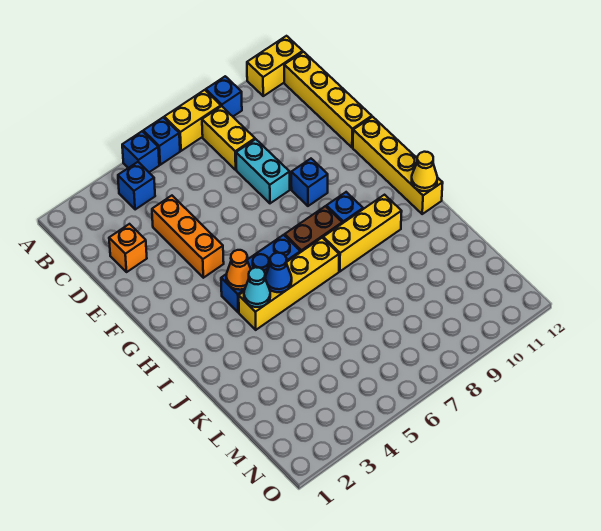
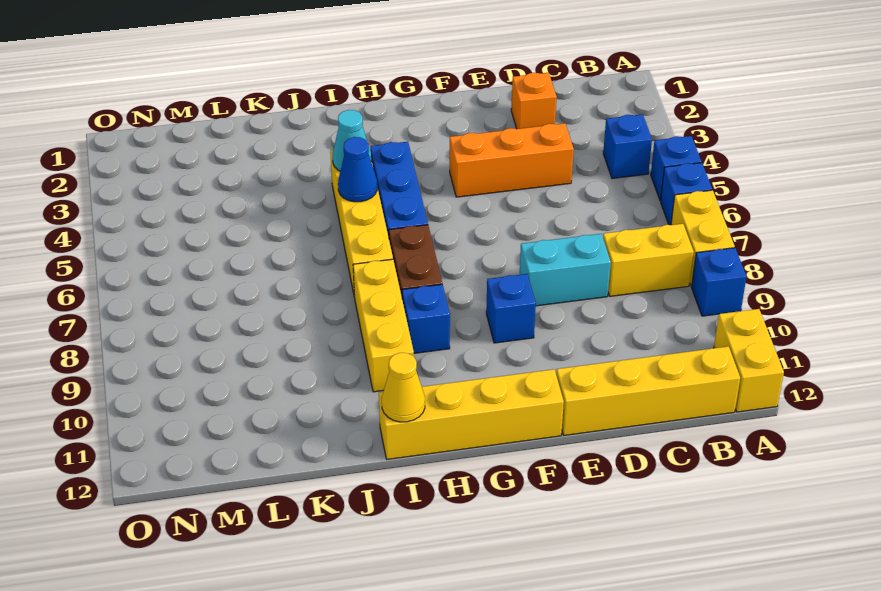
orange cone H4 level 2 -> none

